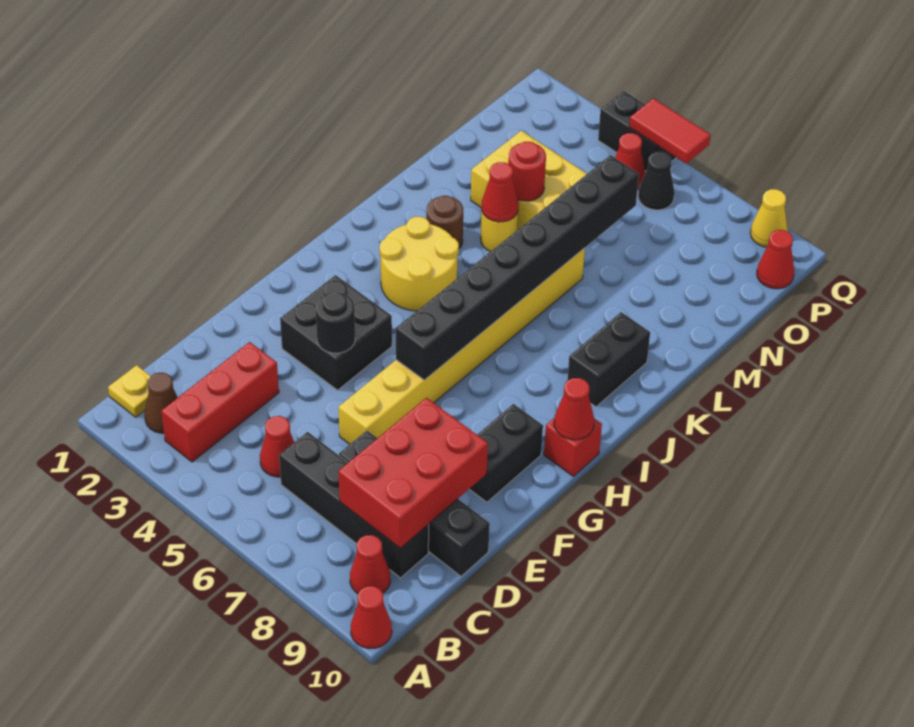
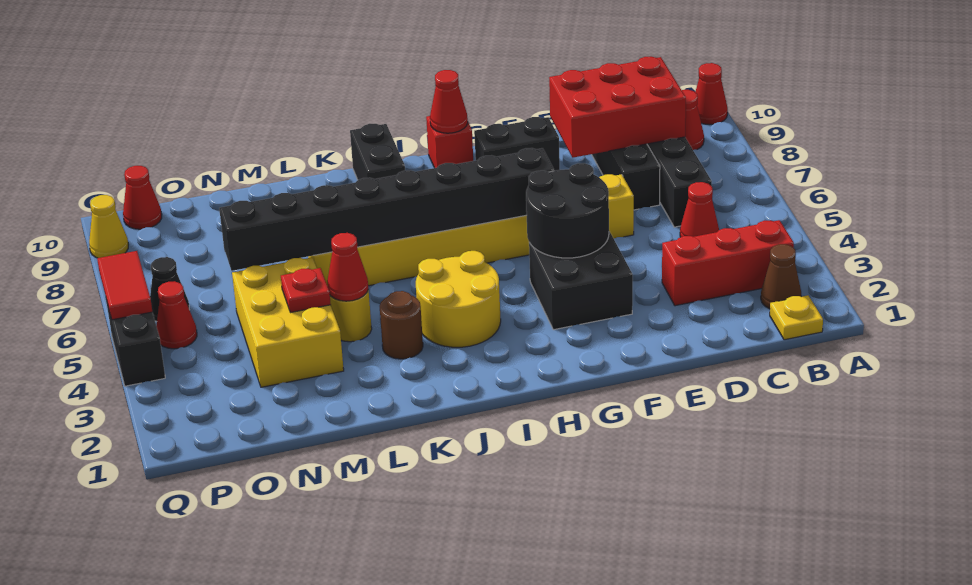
black round brick F4 level 2 -> black round brick F4:G5 level 2
black brick J9:K9 level 1 -> black brick J9:J10 level 1
red round brick M4 level 2 -> red plate M4 level 2

